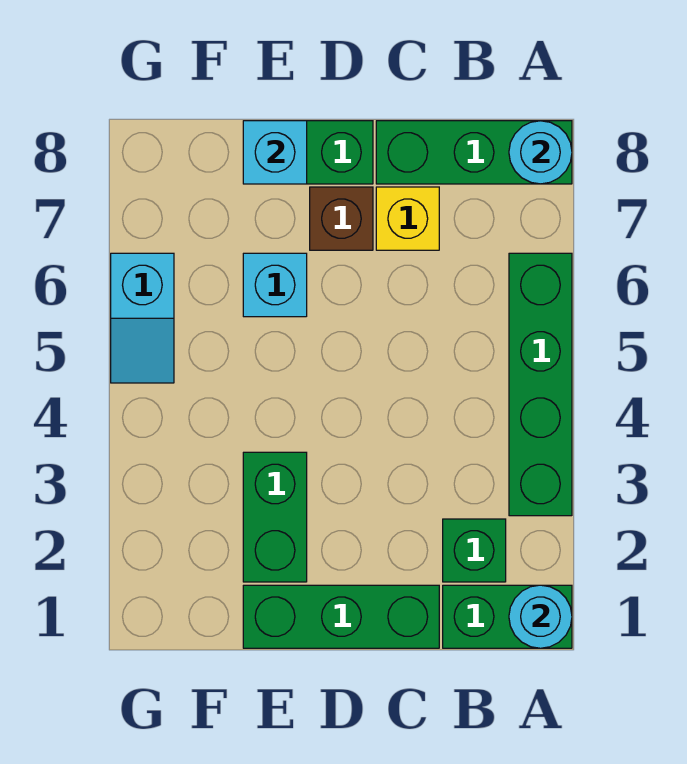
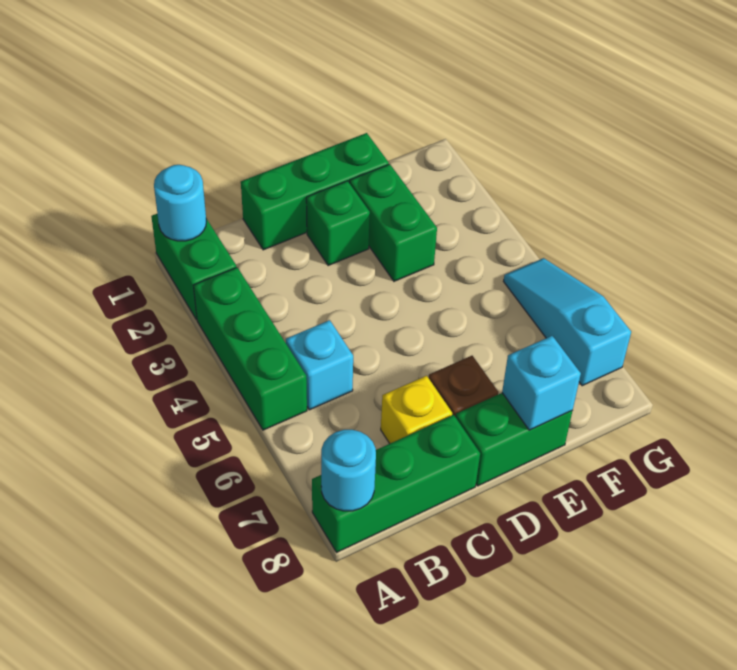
green brick A1:B1 level 1 -> green brick A1:A2 level 1
green brick A3:A6 level 1 -> green brick A3:A5 level 1
green brick B2 level 1 -> green brick D2 level 1
cyan brick E6 level 1 -> cyan brick B5 level 1
cyan slope G5:G6 level 1 top 6 -> cyan slope G5:G7 level 1 top 7

